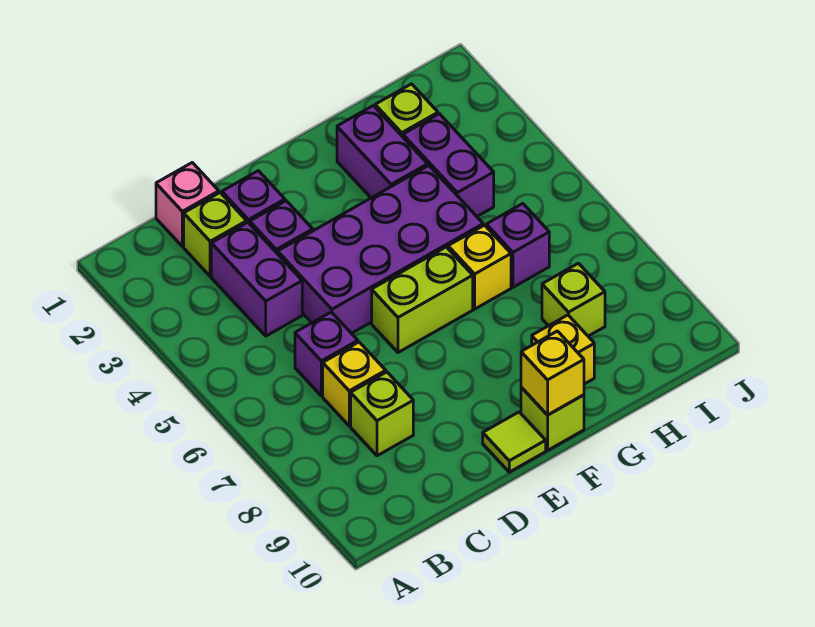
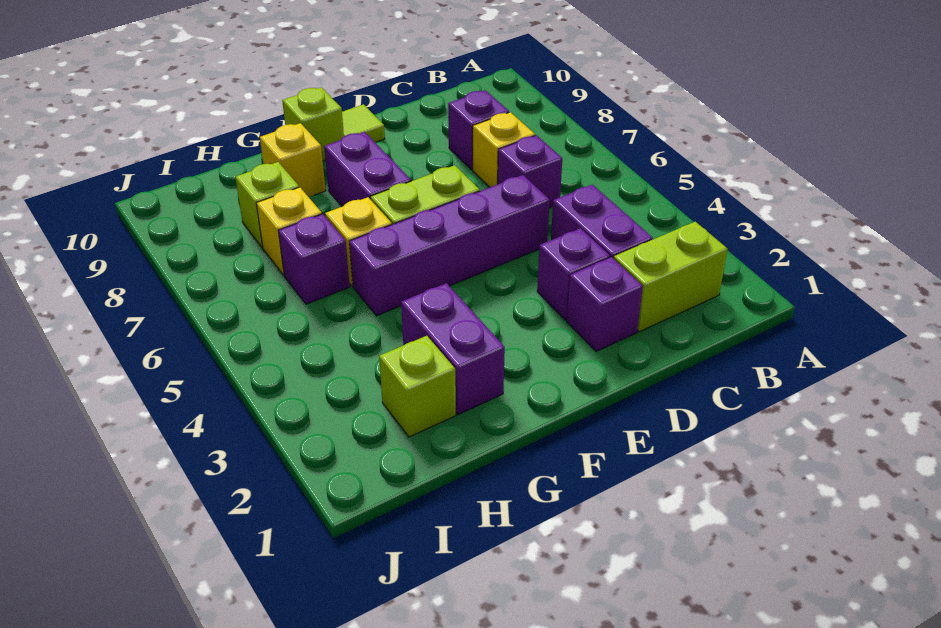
pink brick C1 level 1 -> none
lime brick C2 level 1 -> lime brick B2:C2 level 1
lime brick C8 level 1 -> purple brick C8 level 1
purple brick D4:G5 level 1 -> purple brick D5:G5 level 1
yellow brick F10 level 2 -> yellow brick H7 level 1
purple brick H3:H4 level 1 -> purple brick F7:F8 level 1

